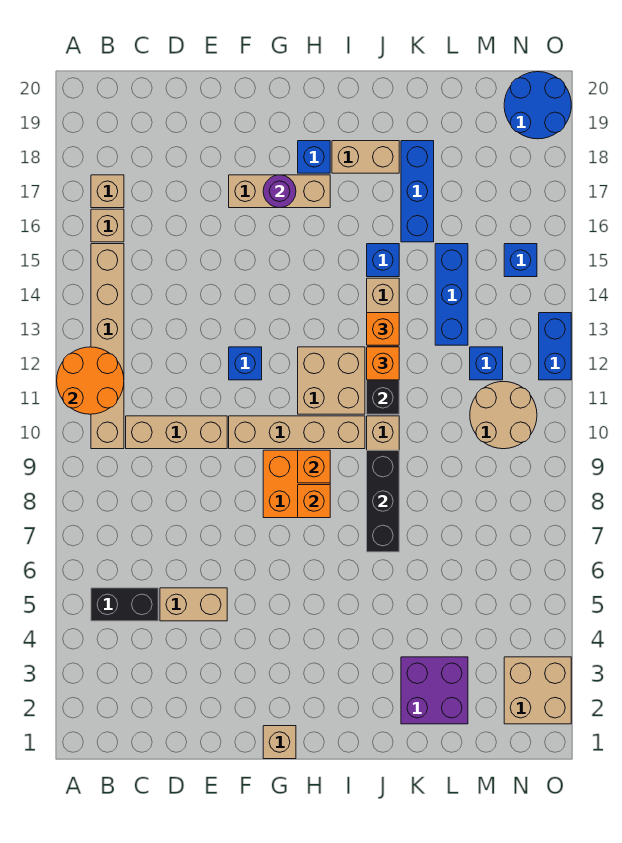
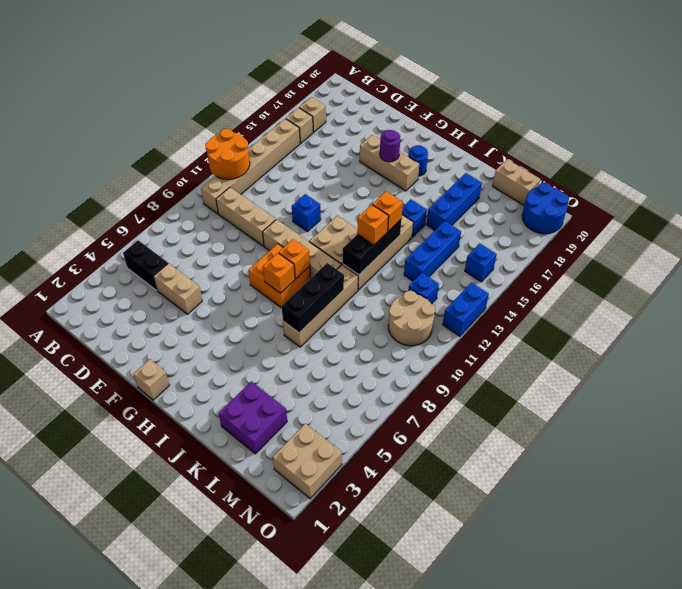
blue brick H18 level 1 -> blue round brick H18 level 1
tan brick I18:J18 level 1 -> tan brick L20:M20 level 1

